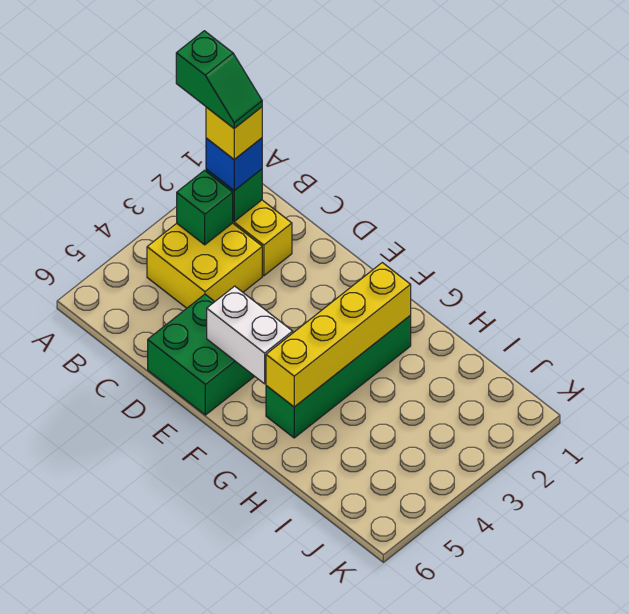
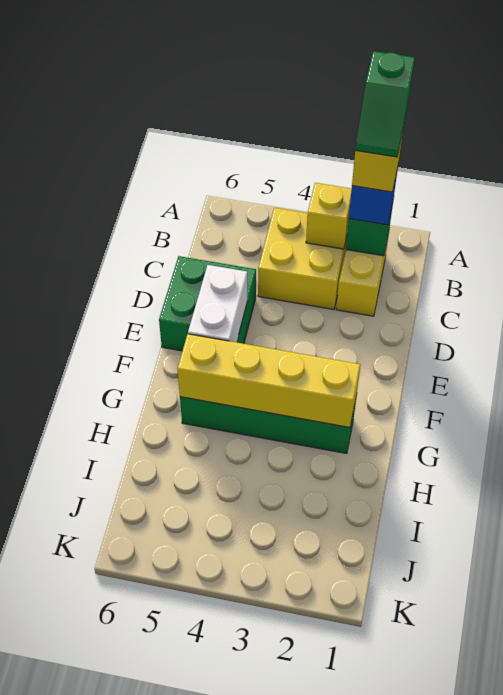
green brick B3 level 2 -> yellow brick B3 level 2

